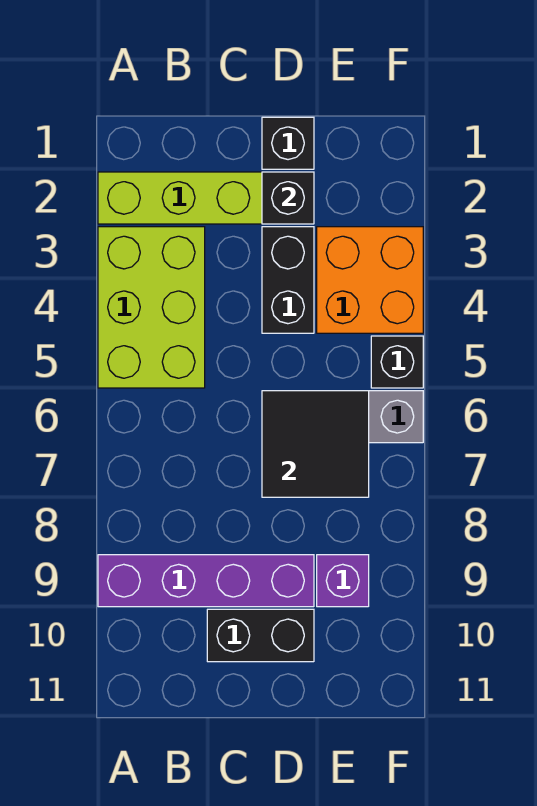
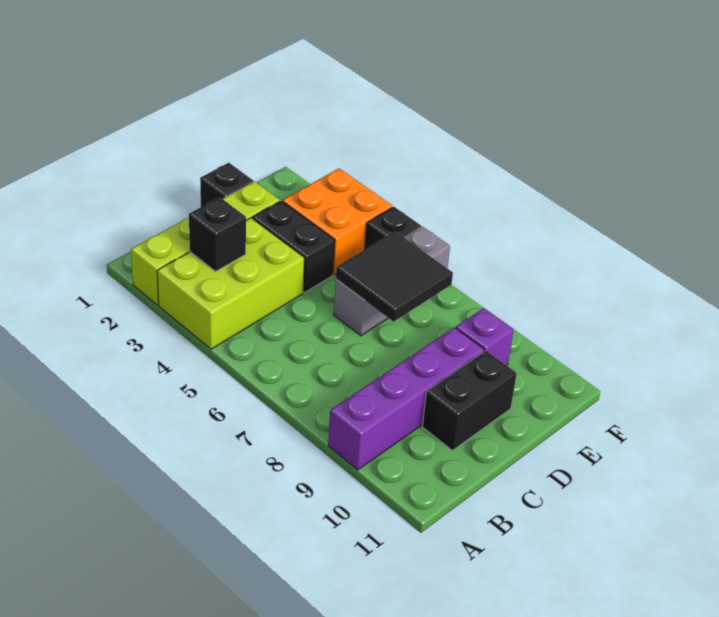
lime brick A3:B5 level 1 -> lime brick A3:C4 level 1
black brick D2 level 2 -> black brick B3 level 2

